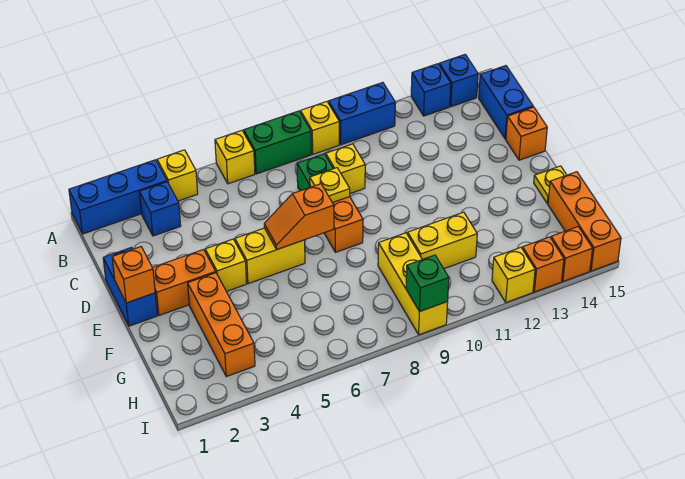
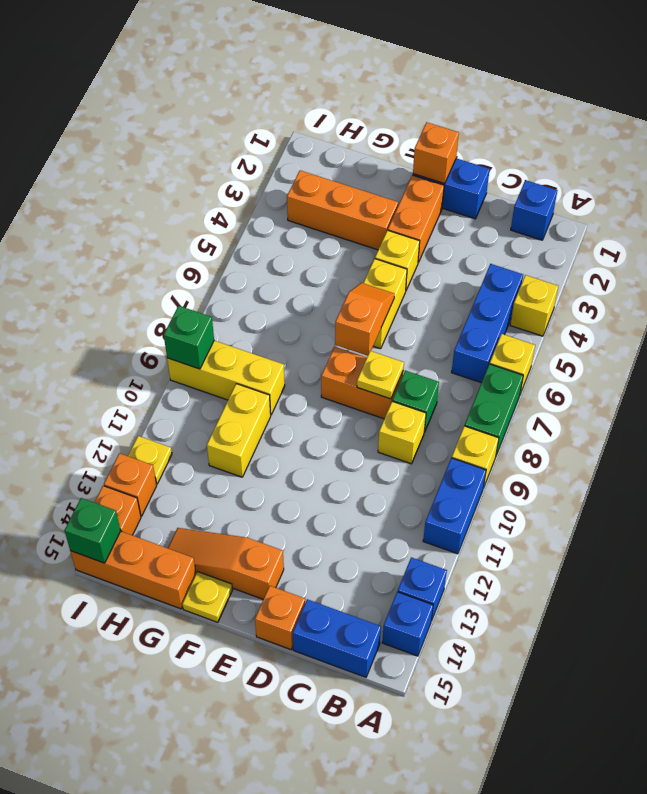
blue brick A1:A3 level 1 -> blue brick B4:B6 level 1
blue brick B3 level 1 -> blue brick B1 level 1
none -> orange slope E14:G14 level 1 top E
yellow brick I12 level 1 -> yellow plate I12 level 1
none -> green brick I15 level 2

